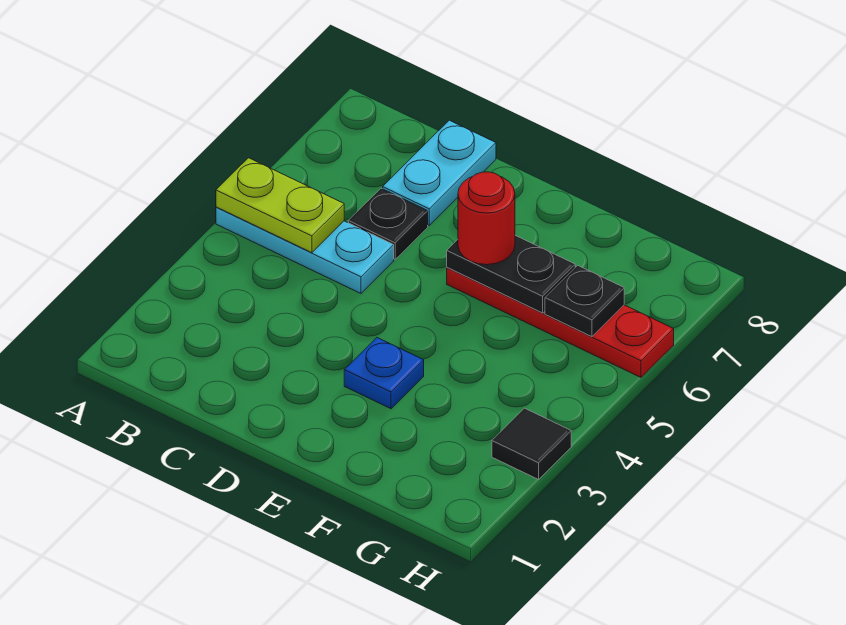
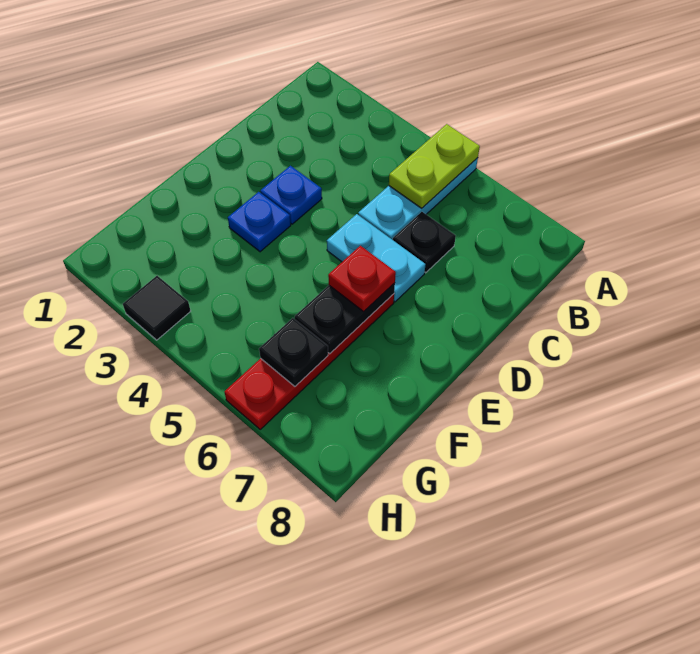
cyan plate C7:C8 level 1 -> cyan plate D5:D6 level 1
none -> blue plate D3 level 1
red round brick E6 level 3 -> red plate E6 level 3

